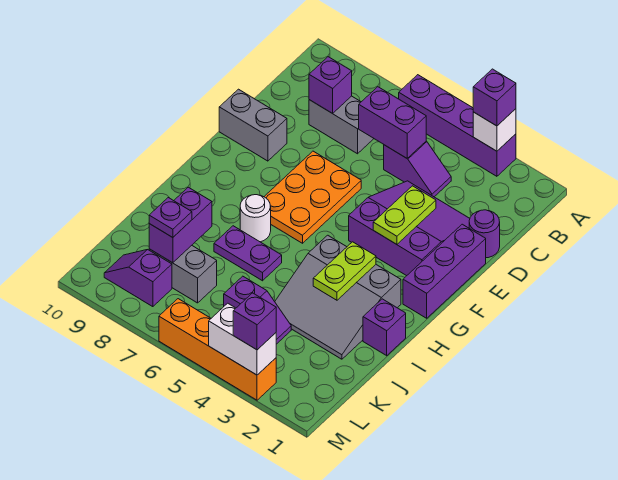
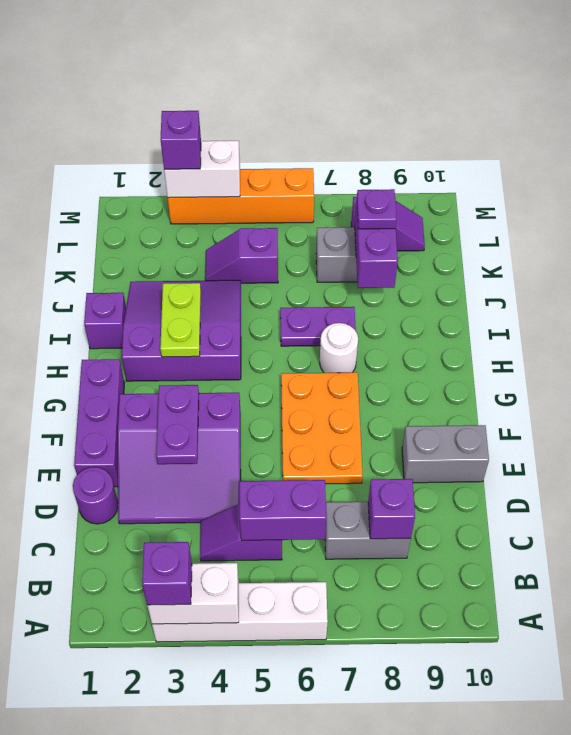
purple brick A3:A6 level 1 -> white brick A3:A6 level 1
white brick A3 level 2 -> white brick A3:A4 level 2
lime plate E3:F3 level 2 -> purple plate E3:F3 level 2
grey slope H2:J4 level 1 top H -> purple slope H2:J4 level 1 top H

